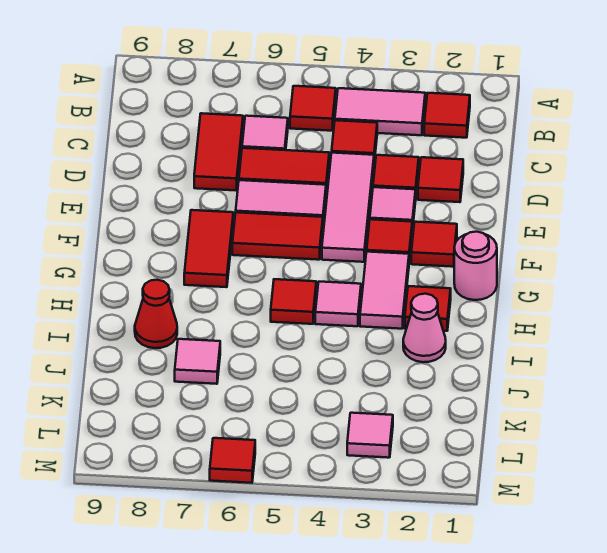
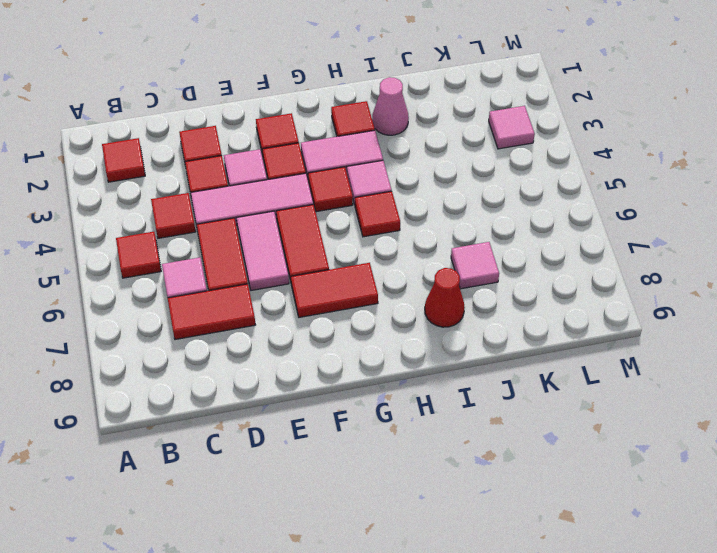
pink tile B3:B4 level 1 -> none
pink round brick G1 level 1 -> none
red tile M6 level 1 -> red tile G4 level 1

